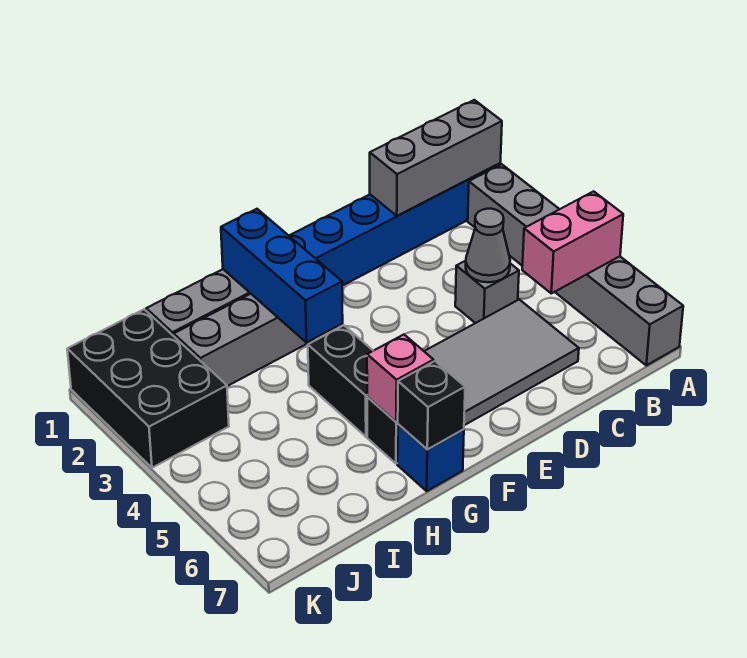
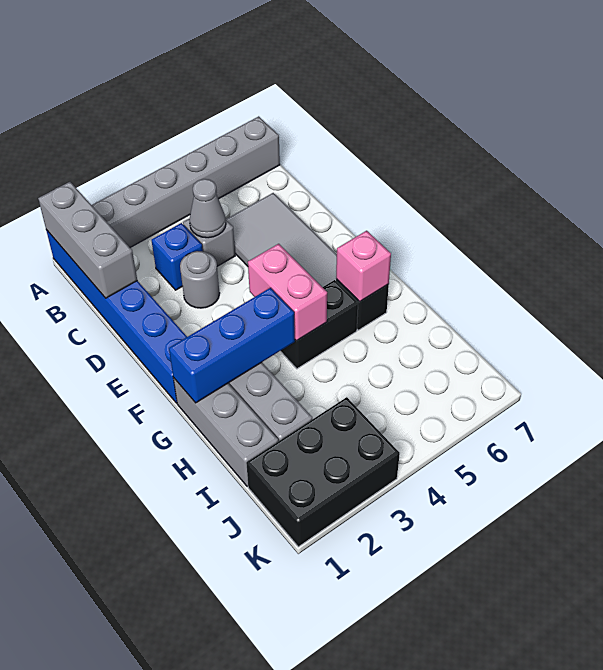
pink brick A5:B5 level 2 -> pink brick F4:G4 level 2
none -> grey round brick D3 level 1
blue brick G7 level 1 -> blue brick C3 level 1
black brick G7 level 2 -> none

